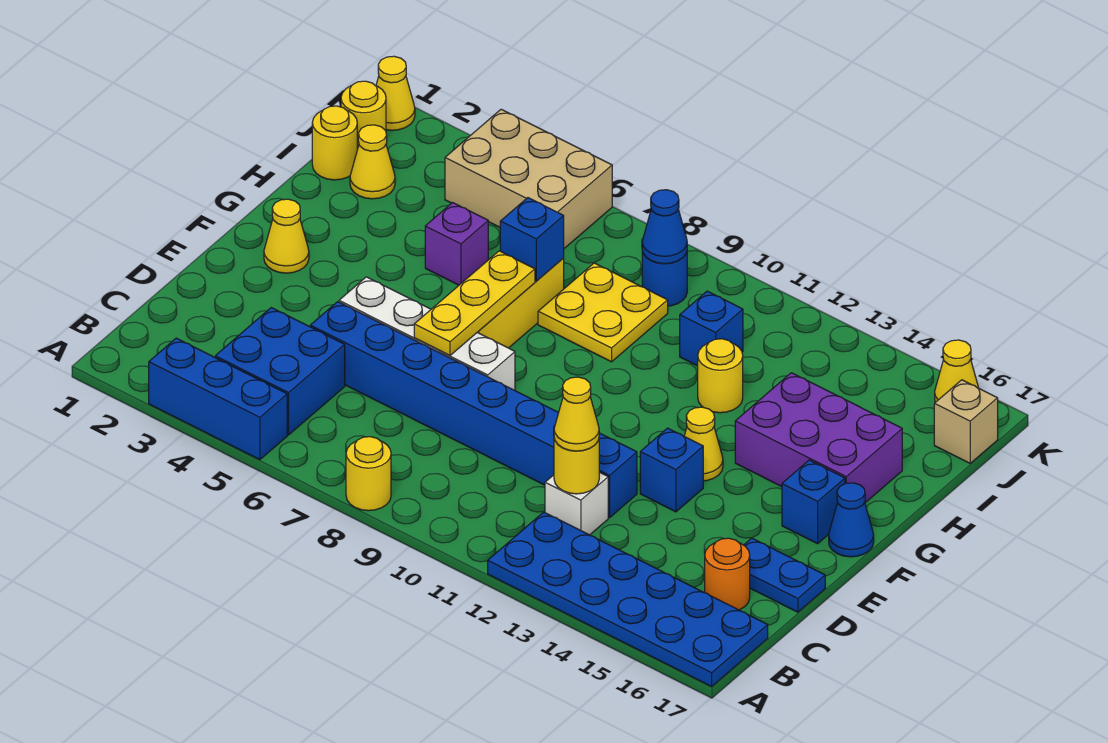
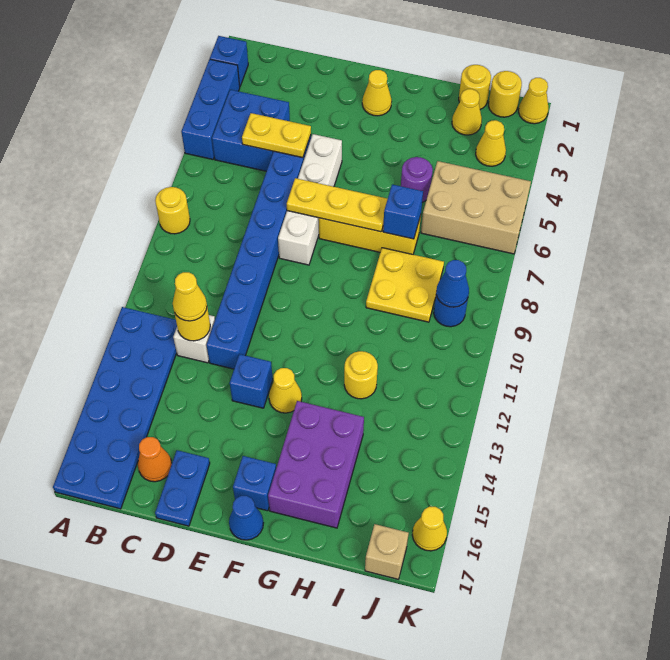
none -> yellow plate C5:D5 level 2
orange round brick C16 level 1 -> orange cone C16 level 1
purple brick H5 level 1 -> purple round brick H5 level 1
blue brick I11 level 1 -> blue brick A2 level 1
none -> yellow cone J3 level 1
tan brick J4:K6 level 1 -> tan brick I5:K6 level 1

